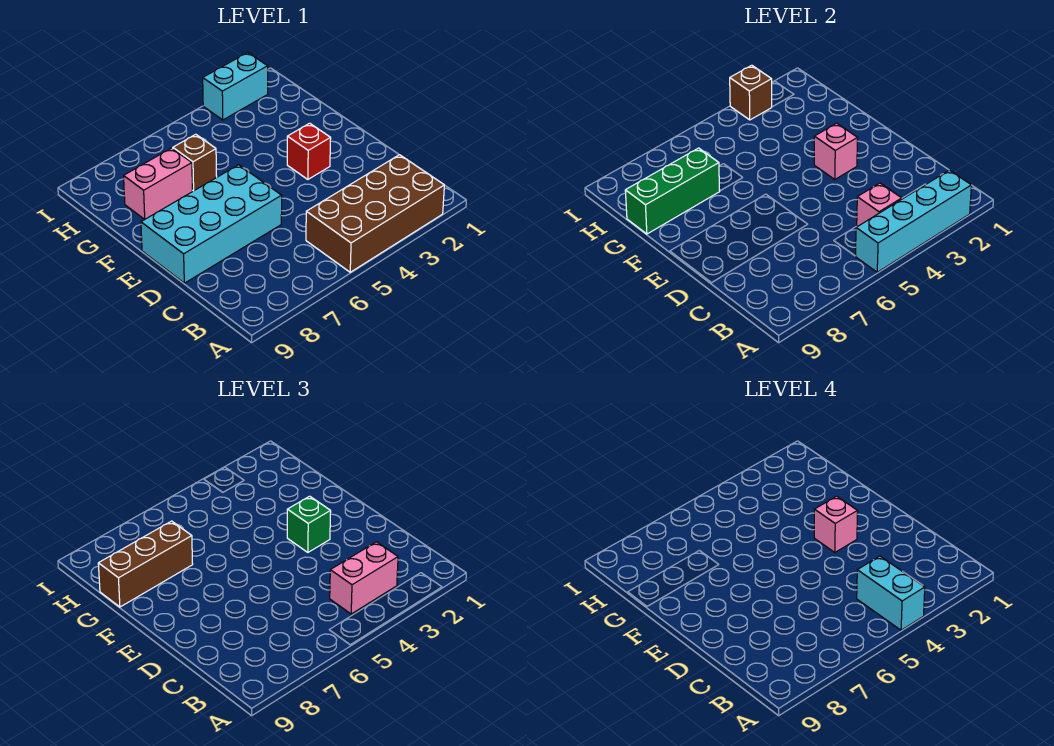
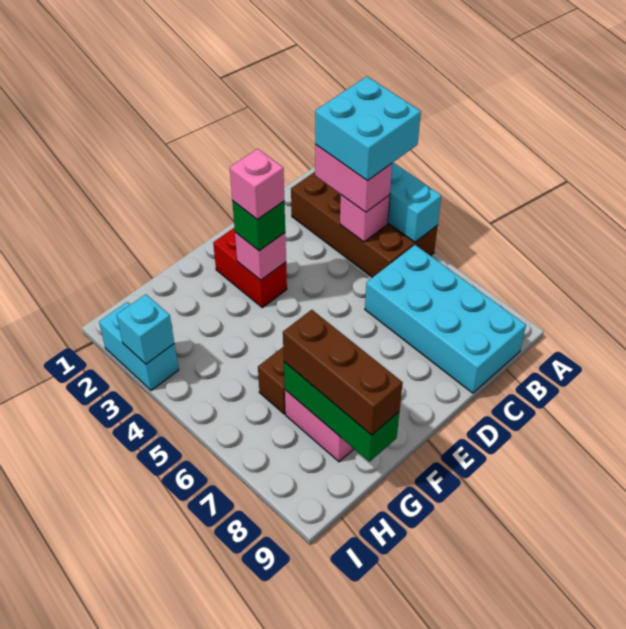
cyan brick A4:B4 level 4 -> cyan brick A3:B4 level 4
cyan brick D6:E9 level 1 -> cyan brick B6:C9 level 1
red brick E3 level 1 -> red brick E2:E3 level 1
brown brick I3 level 2 -> cyan brick I3 level 2

